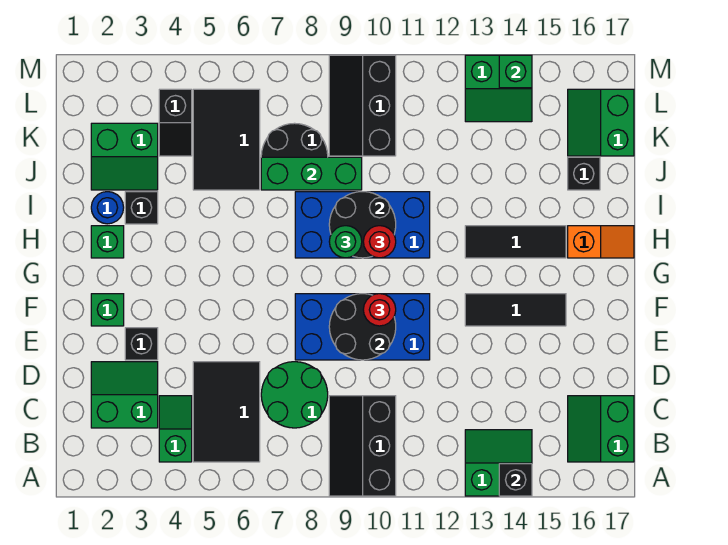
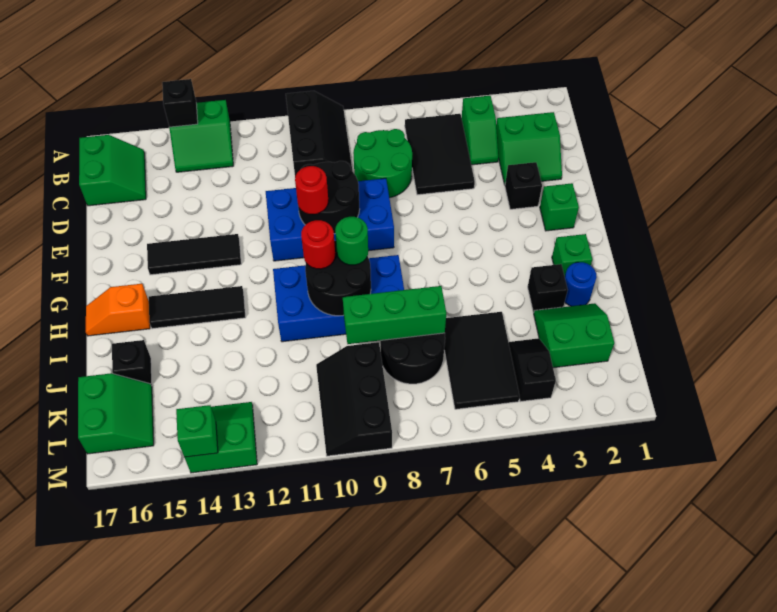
black slope K9:M10 level 1 top 10 -> black slope K9:M10 level 1 top 9

